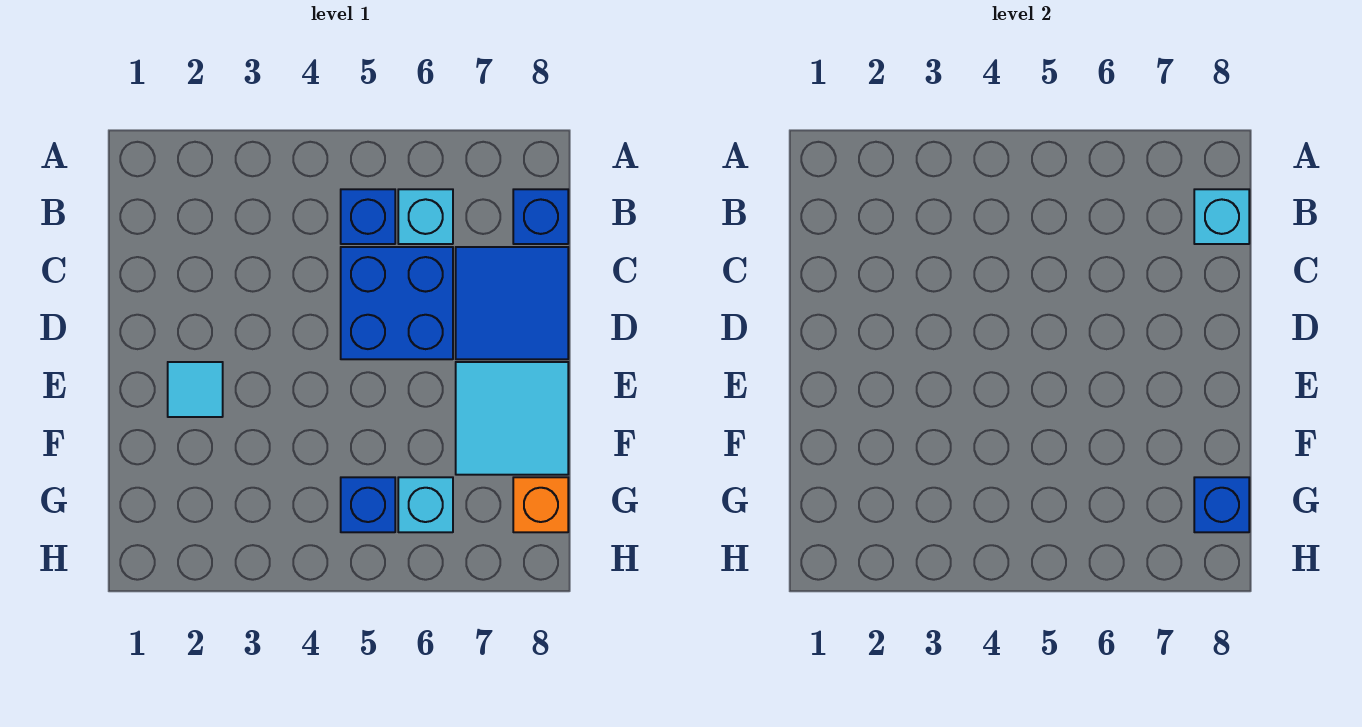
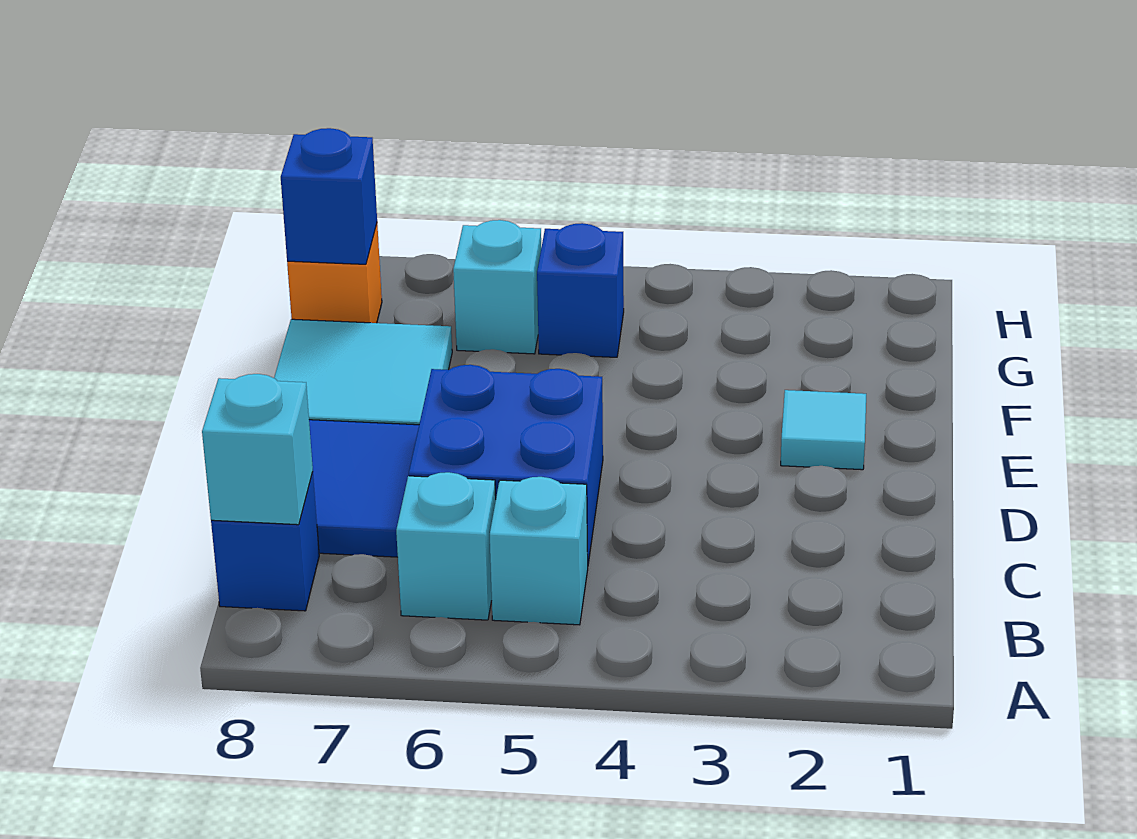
blue brick B5 level 1 -> cyan brick B5 level 1

